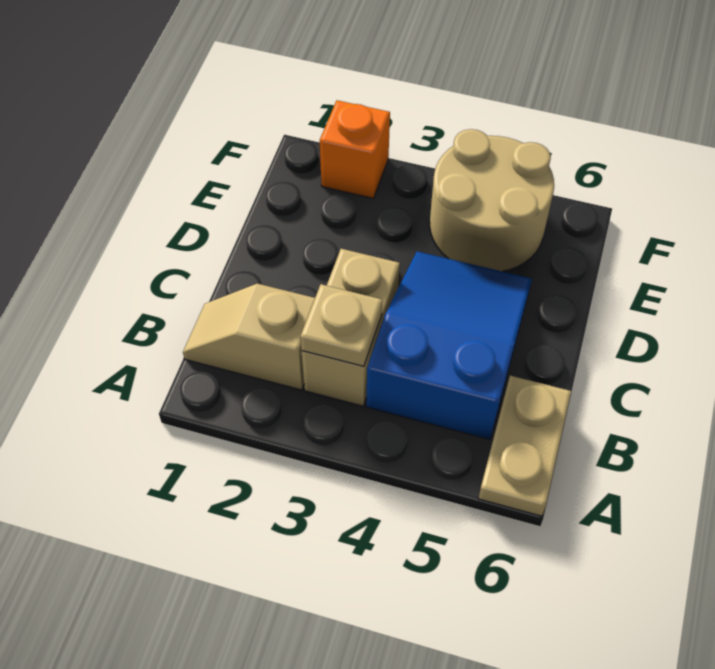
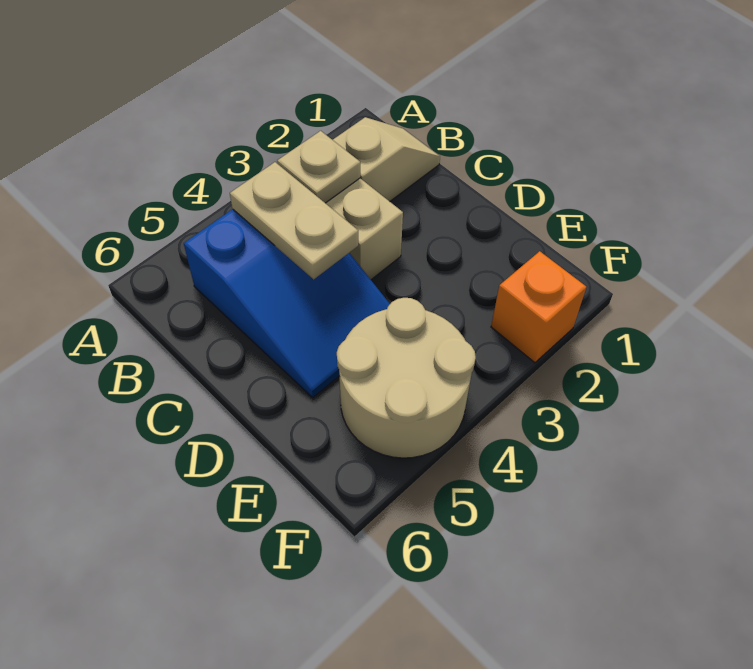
tan plate A6:B6 level 1 -> tan plate B4:C4 level 2

